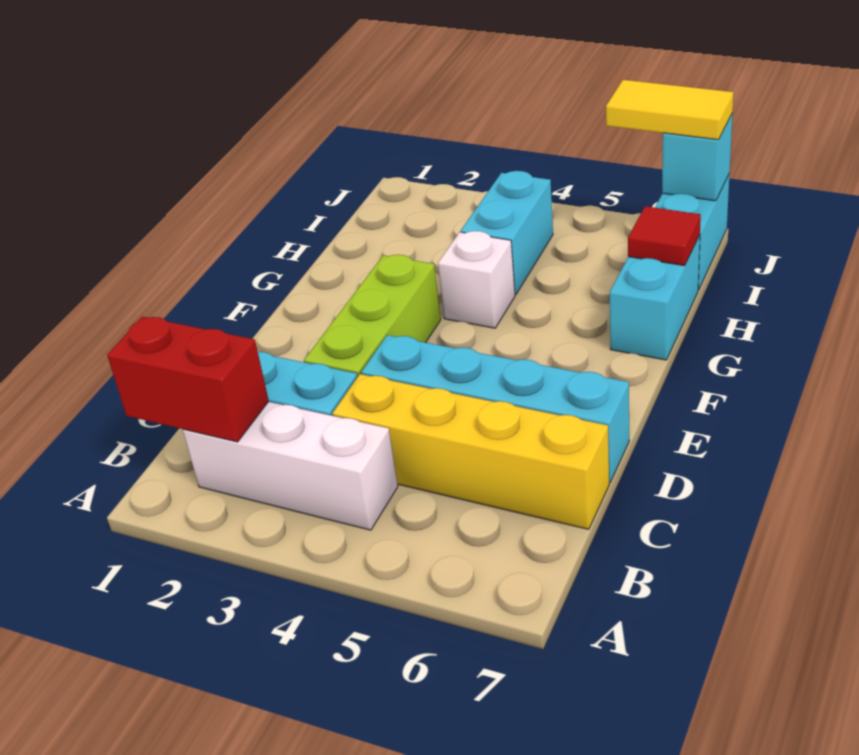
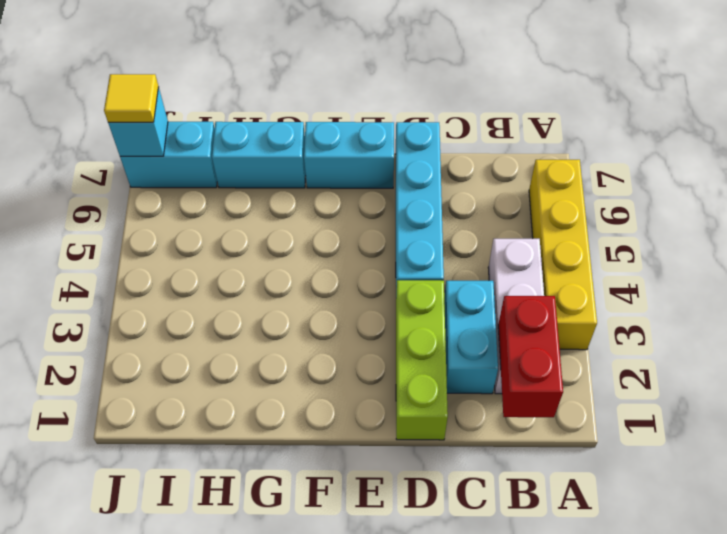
yellow brick C4:C7 level 1 -> yellow brick A3:A6 level 1
lime brick D3:F3 level 1 -> lime brick D1:D3 level 1
white brick G4 level 1 -> none
cyan brick H4:I4 level 1 -> cyan brick E7:F7 level 1
red tile H7 level 2 -> none
yellow tile J6:J7 level 3 -> yellow tile J7 level 3

